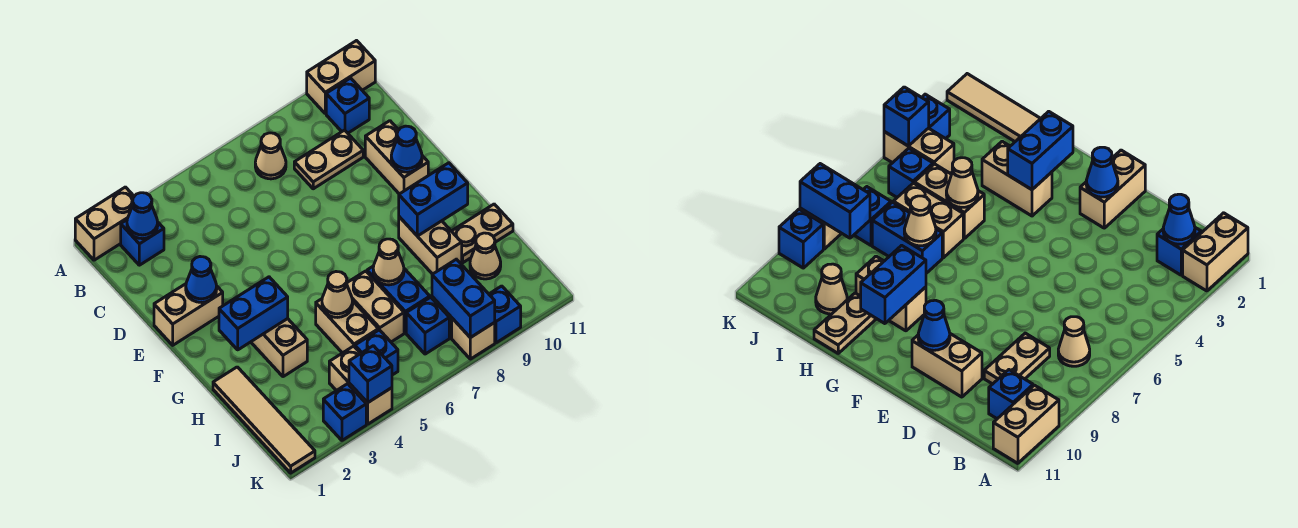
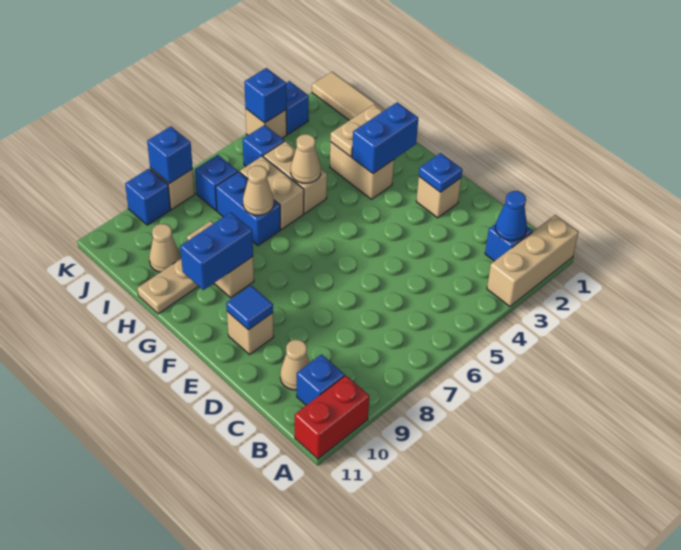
tan brick A1:A2 level 1 -> tan brick A1:A3 level 1
tan brick A10:A11 level 1 -> red brick A10:A11 level 1
tan cone B7 level 1 -> tan cone C10 level 1
tan plate C8:C9 level 1 -> tan plate H2:H3 level 2
tan brick D10:E10 level 1 -> tan brick E10 level 1
tan brick E1:E2 level 1 -> tan brick E2 level 1
blue cone E2 level 2 -> blue plate E2 level 2
blue cone E10 level 2 -> blue tile E10 level 2
tan brick J4:K4 level 1 -> tan brick K4 level 1
blue brick J8:K8 level 2 -> blue brick K8 level 2

